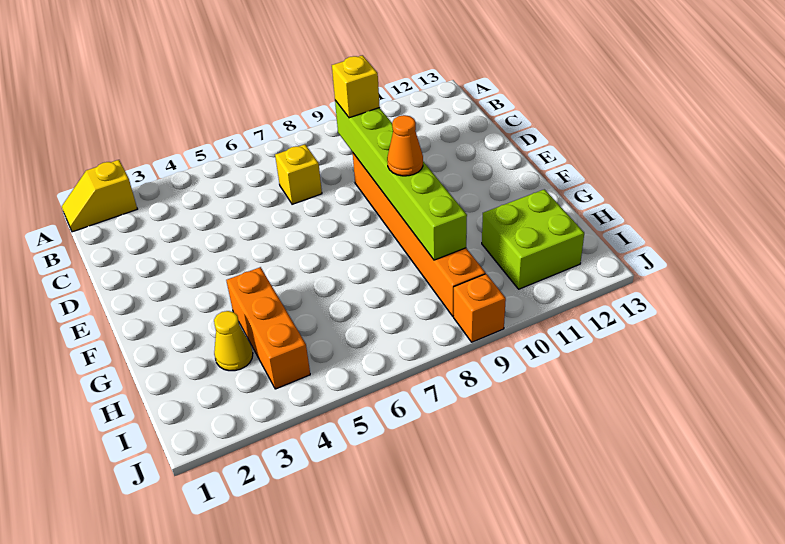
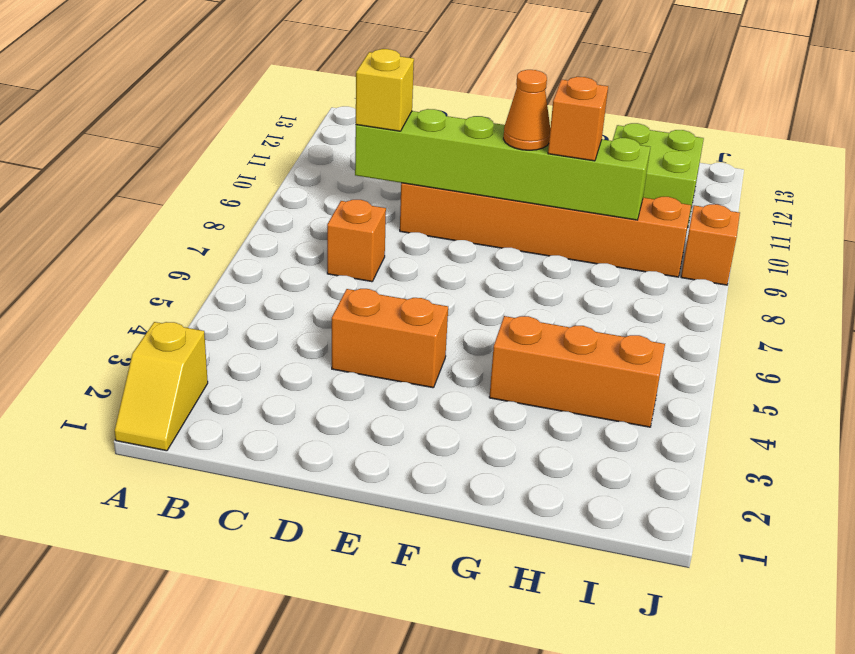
yellow brick C7 level 1 -> orange brick C7 level 1
none -> orange brick D4:E4 level 1
none -> orange brick G9 level 3
yellow cone H3 level 1 -> none

